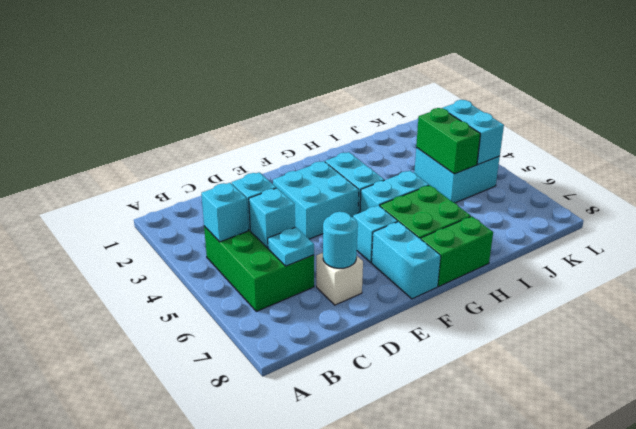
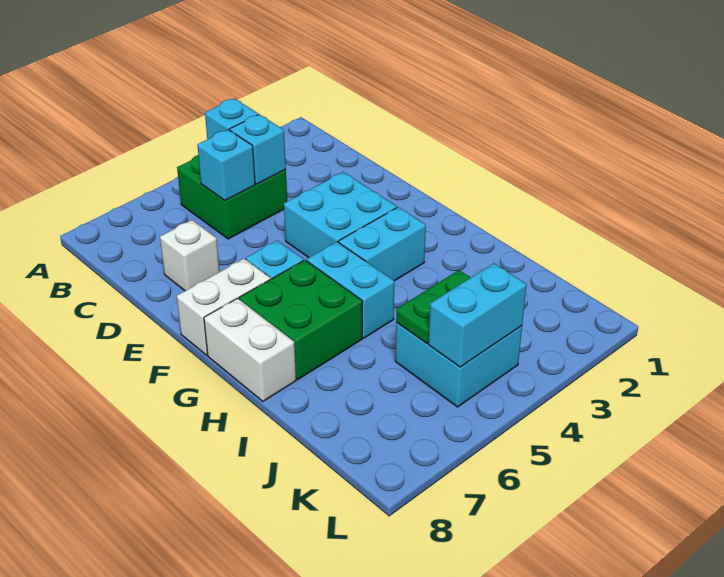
green brick B4:C6 level 1 -> green brick B4:C5 level 1
cyan plate C6 level 2 -> none
cyan round brick D7 level 2 -> none
cyan brick F7:F8 level 1 -> white brick F7:F8 level 1
green brick G8:H8 level 1 -> white brick G8:H8 level 1
green brick J4:J5 level 2 -> green plate J4:J5 level 2

